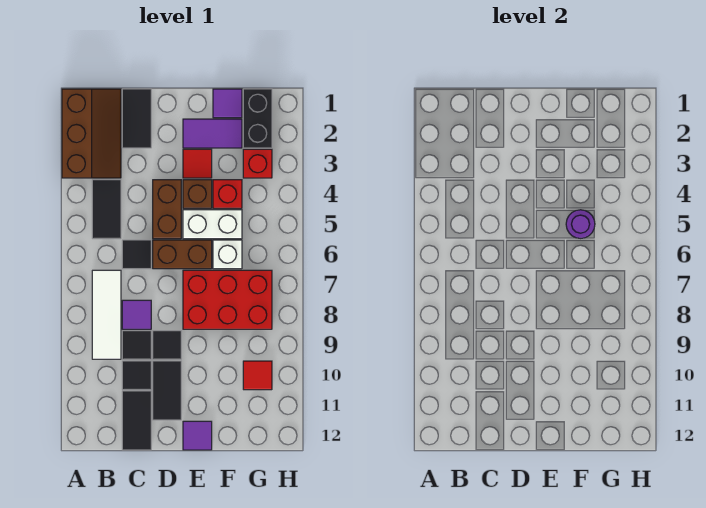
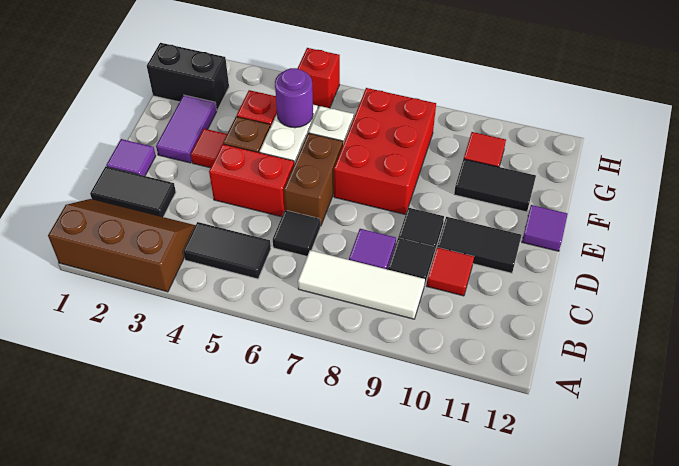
black tile C10 level 1 -> red tile C10 level 1
black tile C11:C12 level 1 -> black tile F10:F11 level 1
brown brick D4:D5 level 1 -> red brick D4:D5 level 1
purple tile F1 level 1 -> purple tile D1 level 1
red brick G3 level 1 -> red brick H5 level 1

